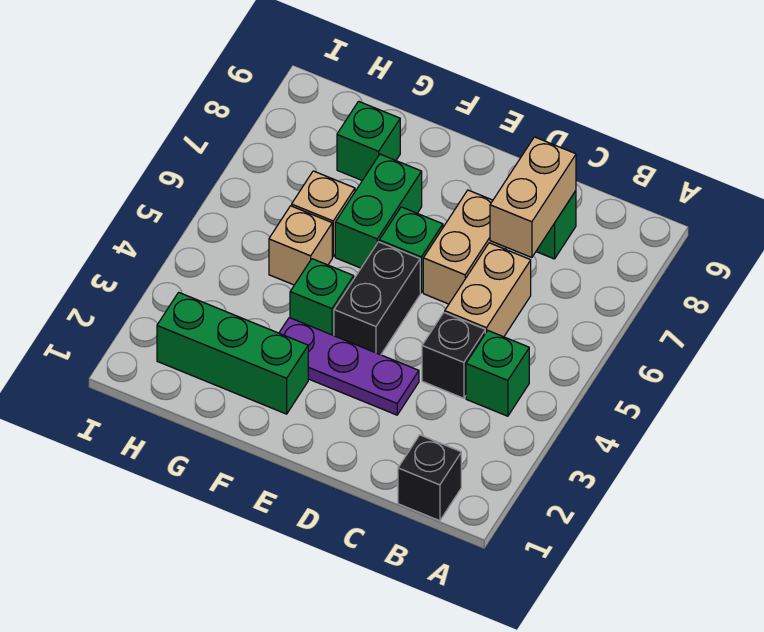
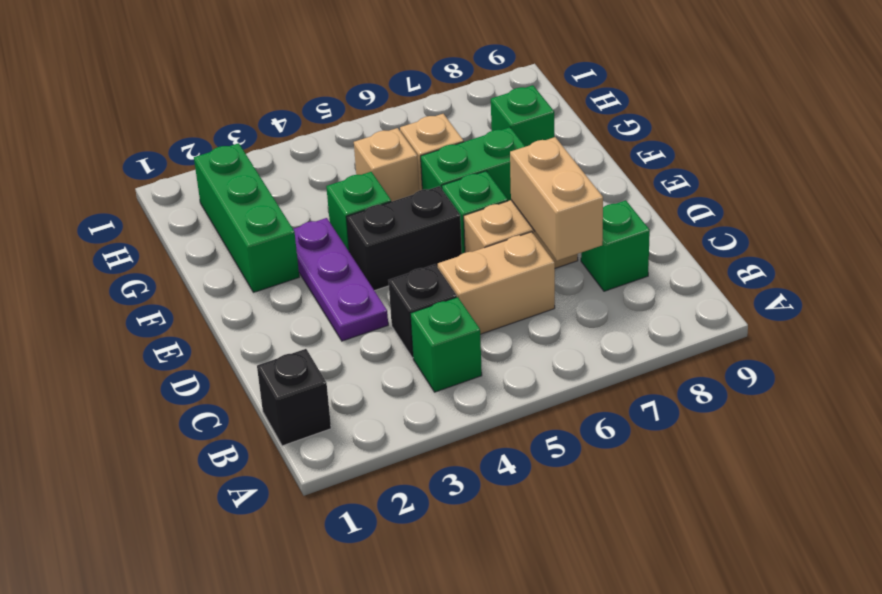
tan brick C7:C8 level 2 -> tan brick C7:D7 level 2

